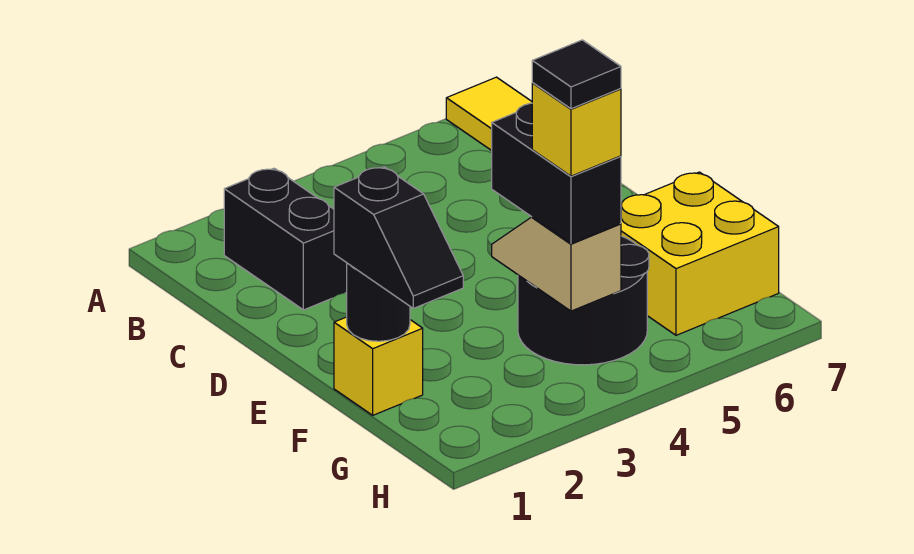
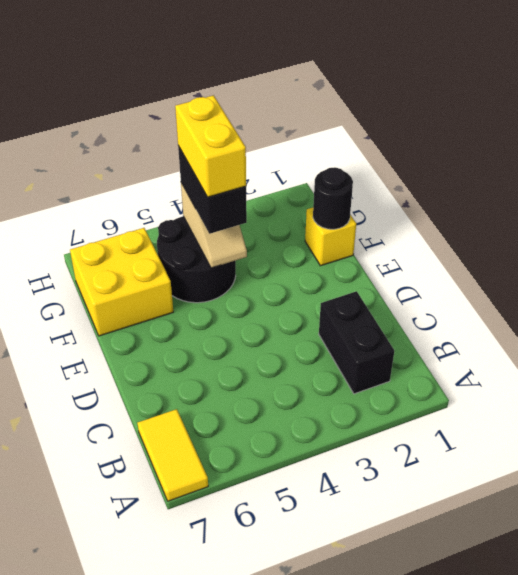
black slope F1:G1 level 3 top F -> none
yellow brick G4 level 4 -> yellow brick F4:G4 level 4
black tile G4 level 5 -> none

